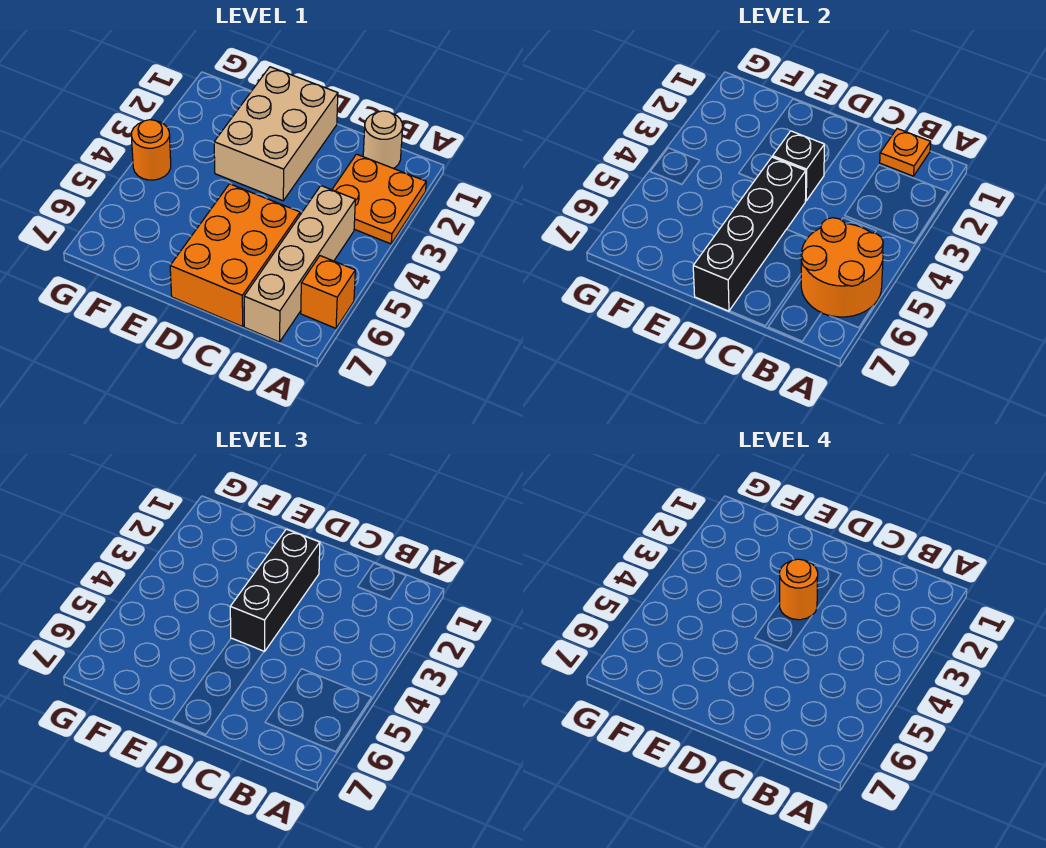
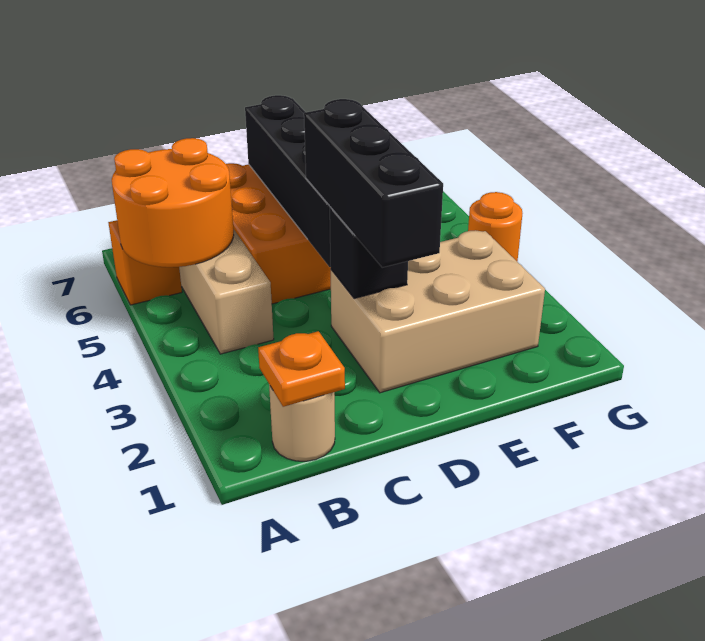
orange plate A2:B3 level 1 -> none
tan brick D1:E3 level 1 -> tan brick D2:F3 level 1
orange round brick D3 level 4 -> none

